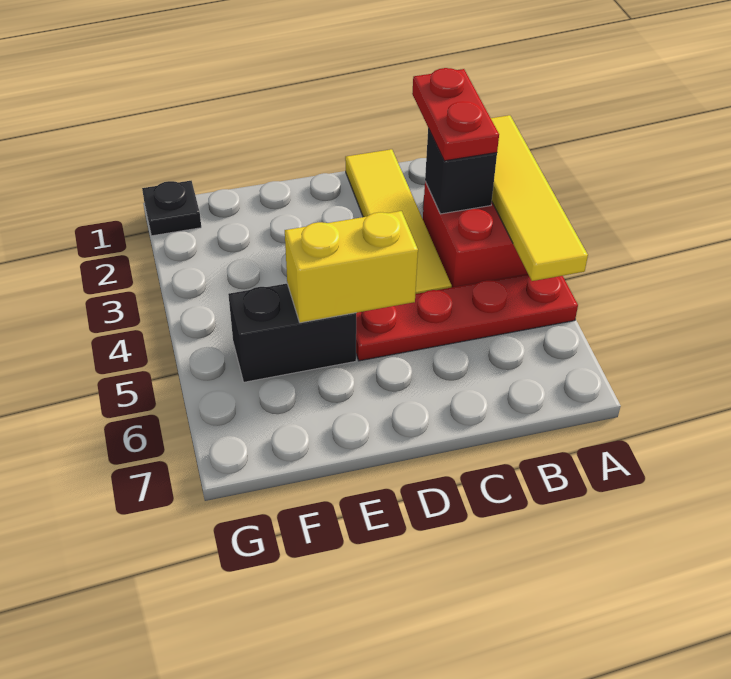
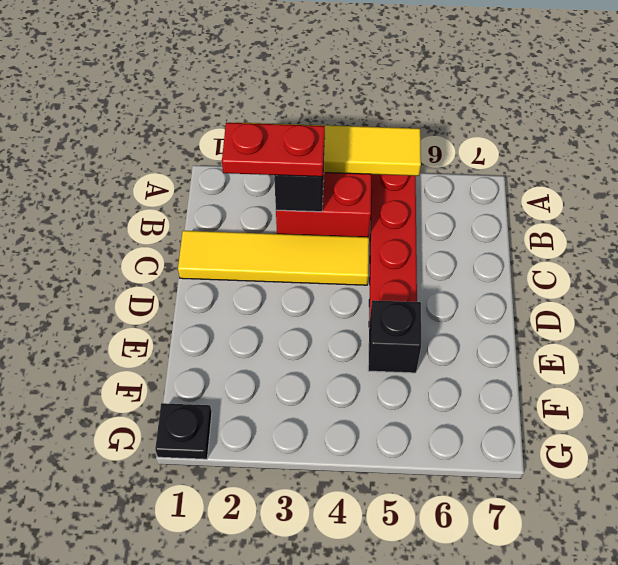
yellow brick D5:E5 level 2 -> none
black brick E5:F5 level 1 -> black brick E5 level 1

